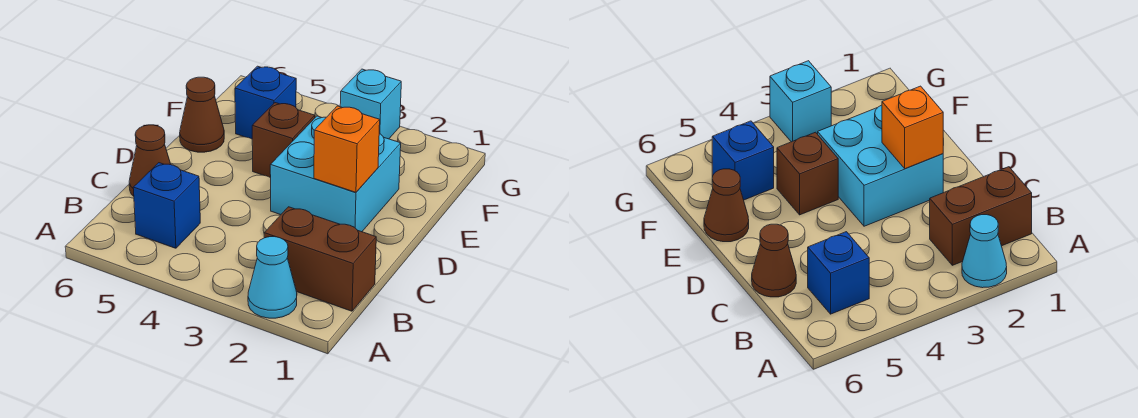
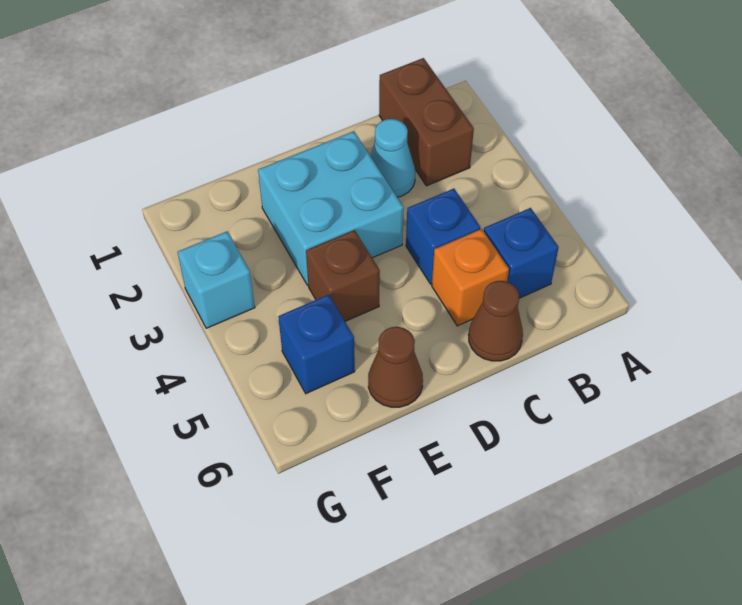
cyan cone A2 level 1 -> cyan cone C2 level 1
none -> blue brick C4 level 1
orange brick D2 level 2 -> orange brick C5 level 1

